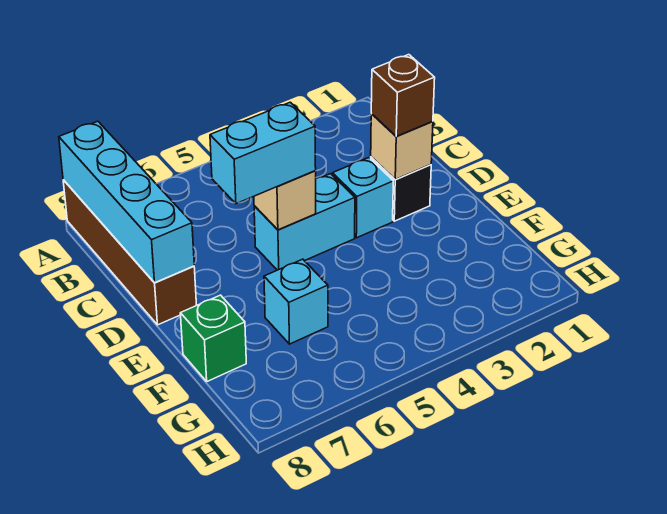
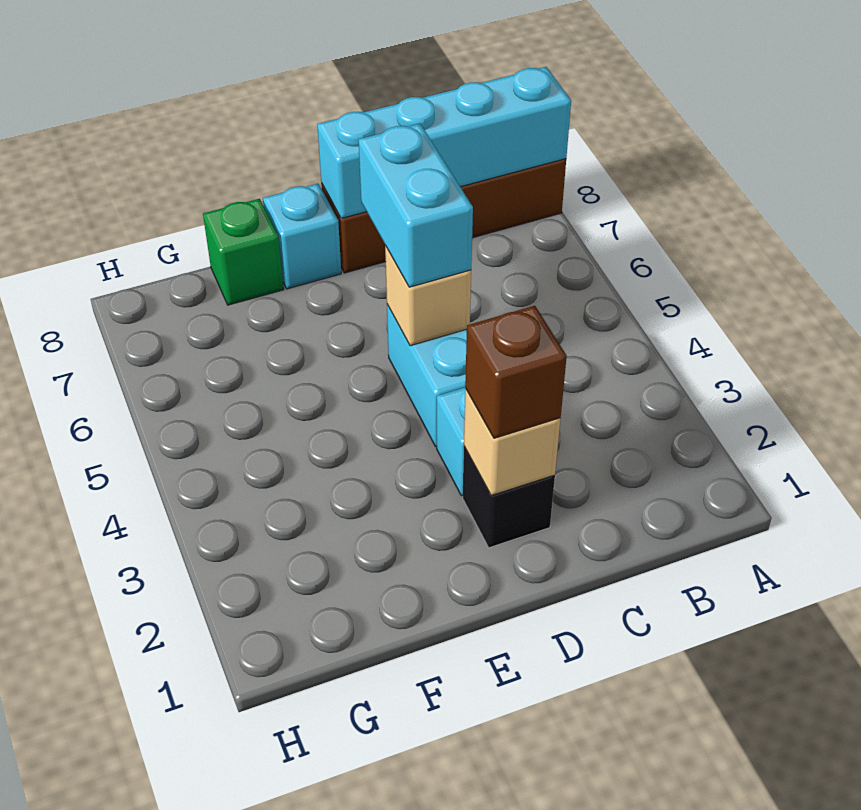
cyan brick F6 level 1 -> cyan brick E8 level 1

